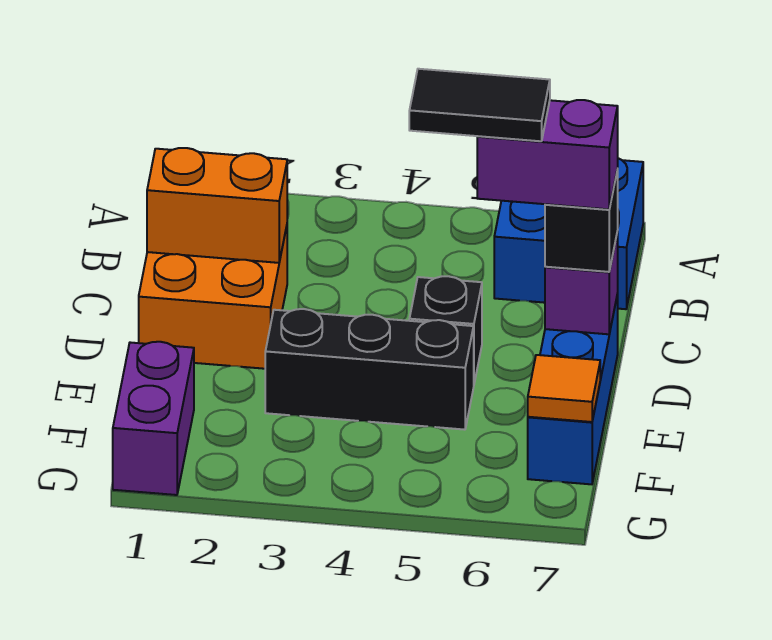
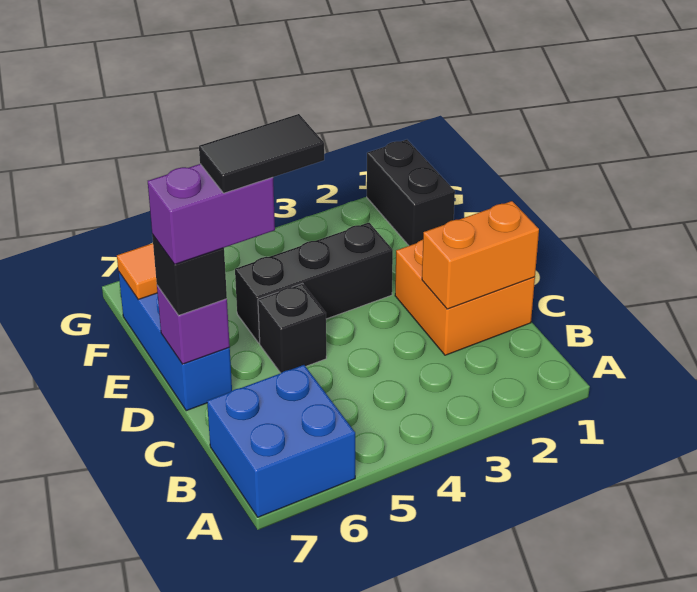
purple brick F1:G1 level 1 -> black brick F1:G1 level 1

